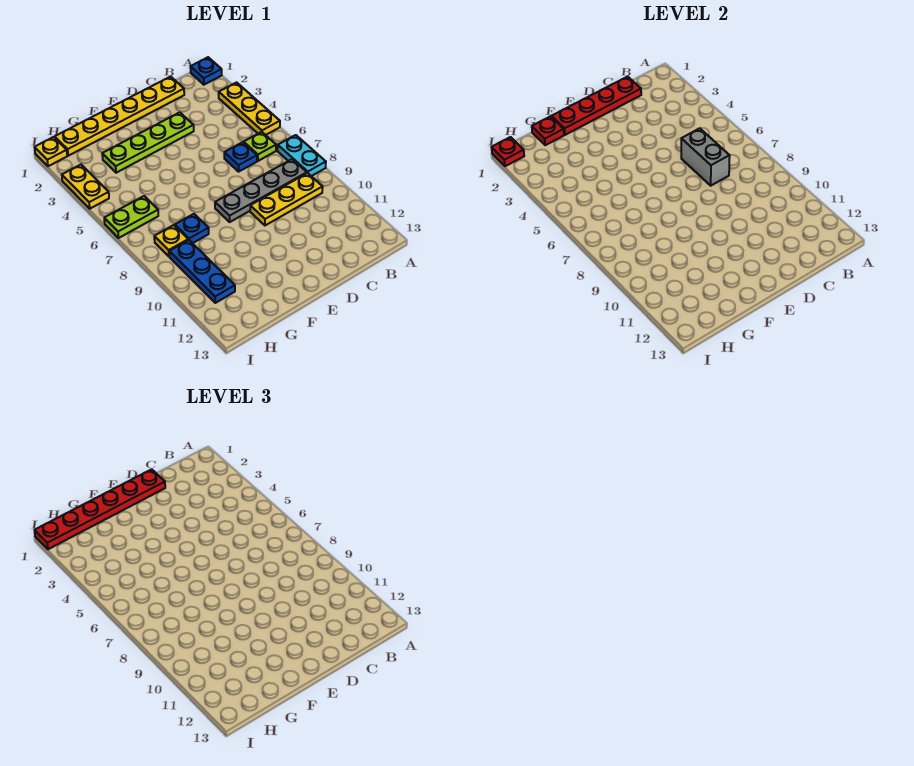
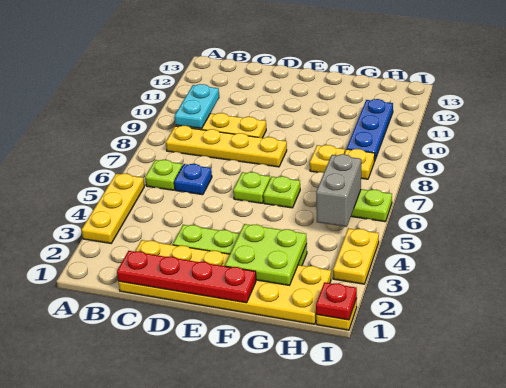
blue plate A1 level 1 -> none
cyan plate A7:A8 level 1 -> cyan plate B9:B10 level 2
grey plate B8:E8 level 1 -> yellow plate B8:E8 level 1
yellow plate C1:H1 level 1 -> yellow plate C1:H2 level 1
grey brick C6:C7 level 2 -> grey brick H5:H6 level 2
red plate D1:I1 level 3 -> none
none -> lime plate E6 level 1
none -> lime plate F2:G3 level 2
none -> lime plate F6 level 1
red plate G1 level 2 -> none
blue plate G8 level 1 -> yellow plate G8 level 1

